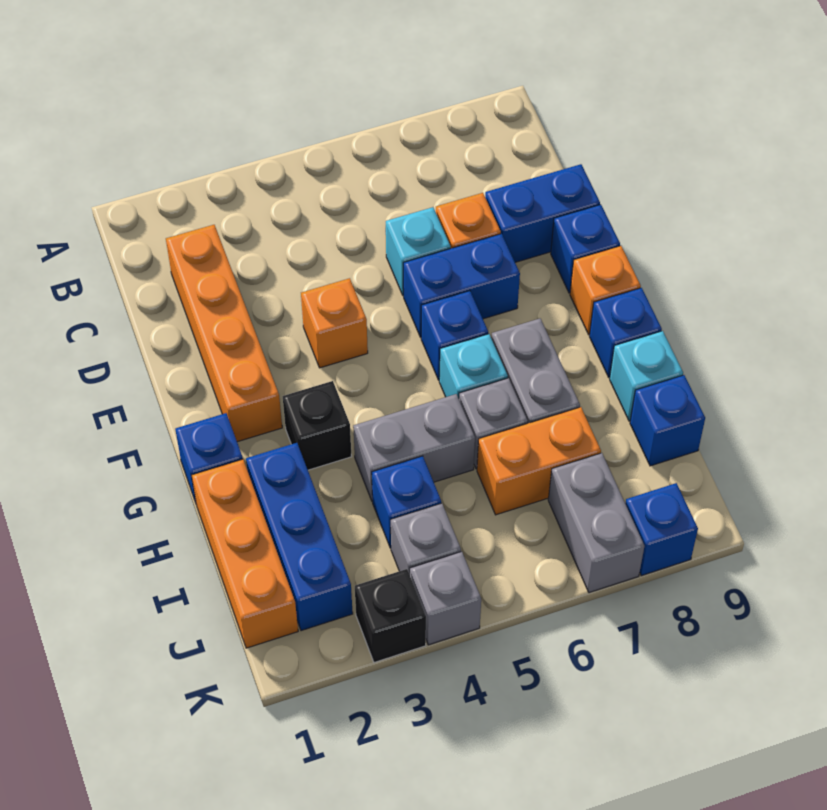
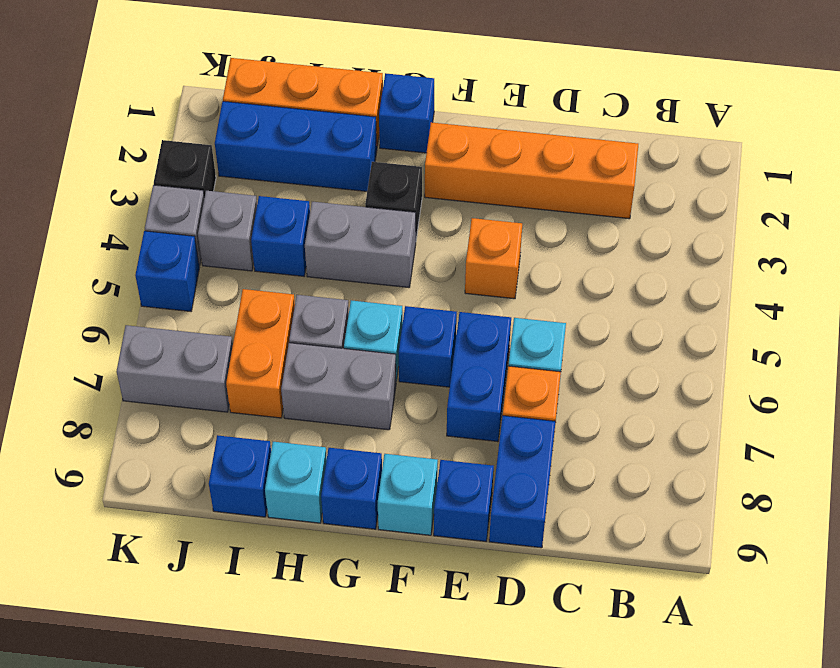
orange brick F9 level 1 -> cyan brick F9 level 1
grey brick H4:H5 level 1 -> grey brick G4:H4 level 1
blue brick K8 level 1 -> blue brick K5 level 1

